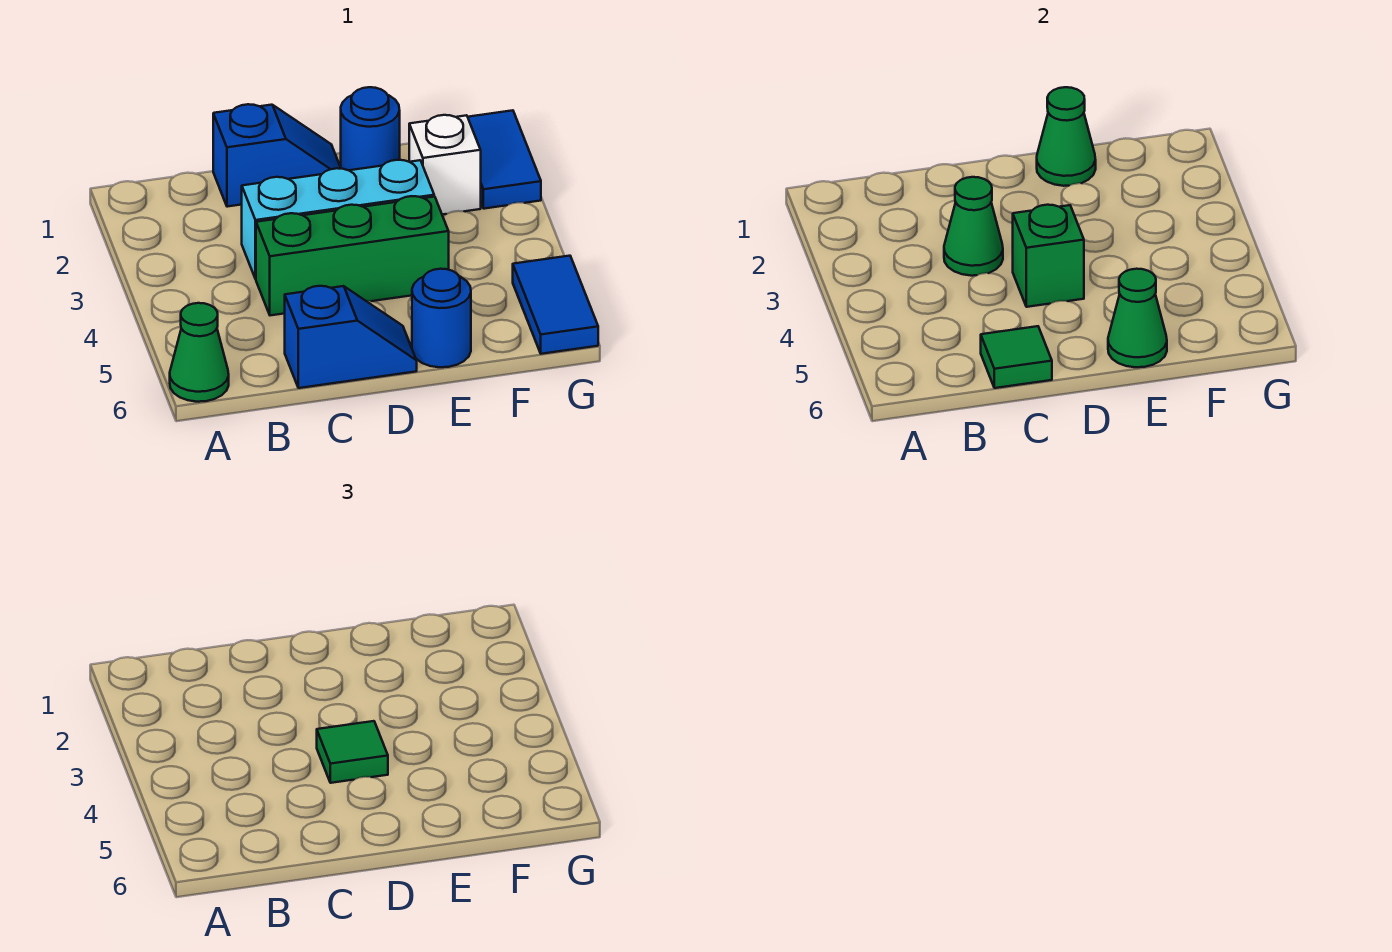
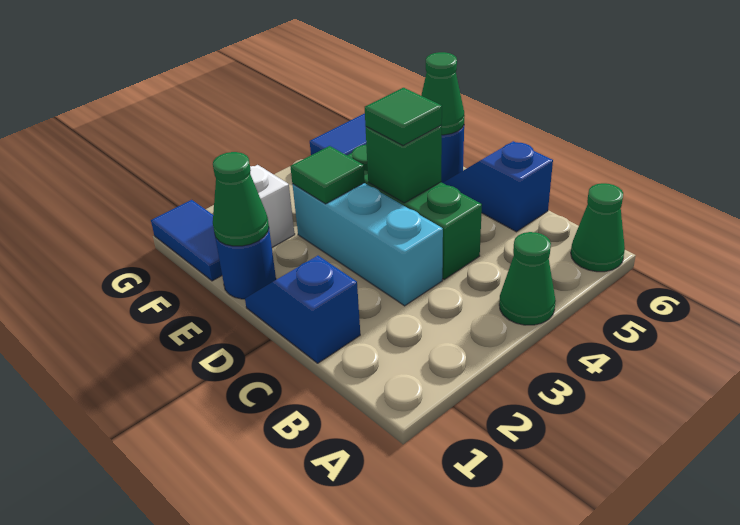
green cone C3 level 2 -> green cone A4 level 1
green tile C6 level 2 -> green tile E3 level 2
blue tile G1:G2 level 1 -> blue tile F1:G1 level 1

